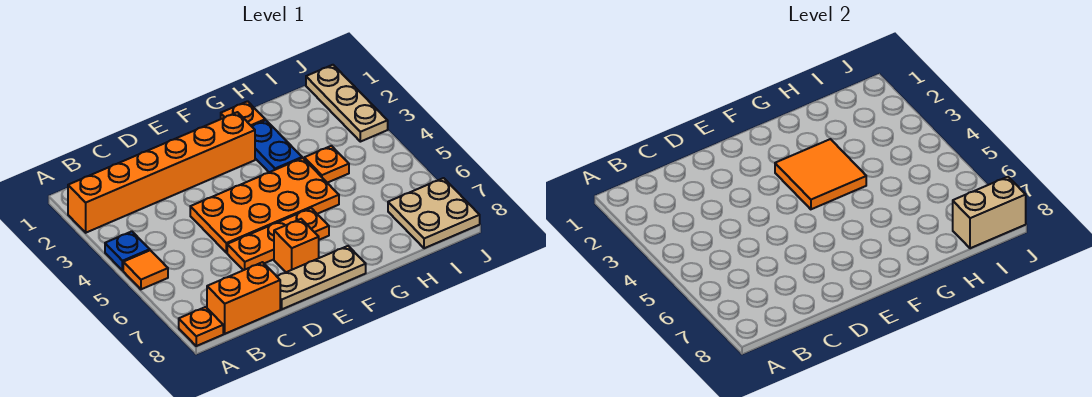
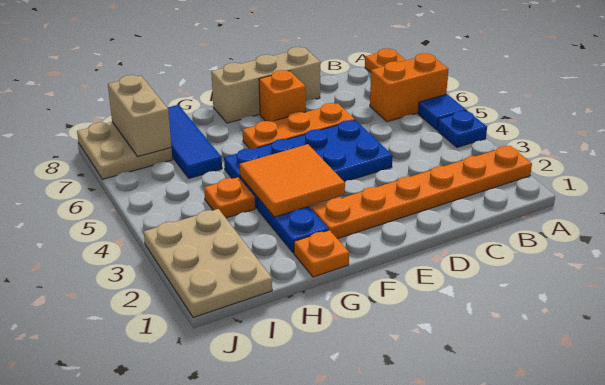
orange brick A2:F2 level 1 -> orange plate A2:F2 level 1
orange tile A5 level 1 -> blue tile A5 level 1
orange brick B8:C8 level 1 -> orange brick A6:B6 level 1
orange plate D4:G5 level 1 -> blue plate D4:G5 level 1
tan plate D8:F8 level 1 -> tan brick D8:F8 level 1
none -> blue tile H6:H8 level 1
tan brick I8:J8 level 2 -> tan brick I7:I8 level 2
tan plate J1:J3 level 1 -> tan plate I1:J3 level 1

